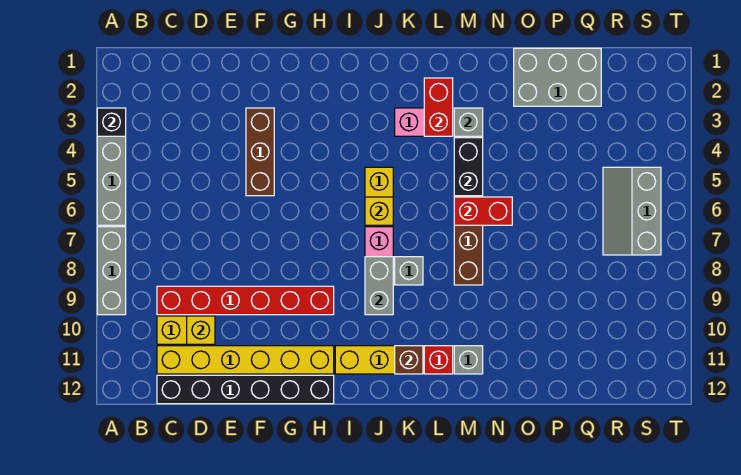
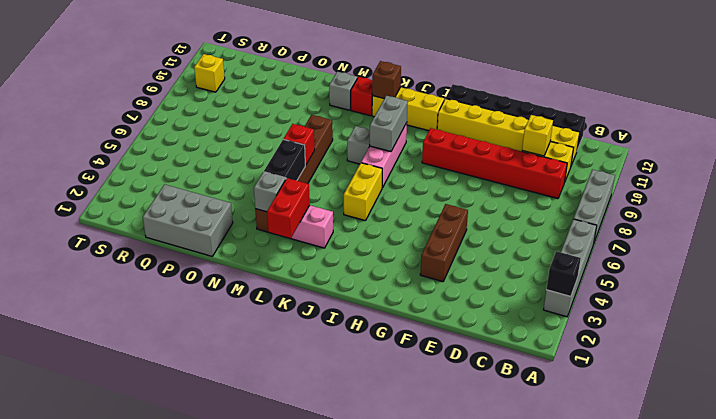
yellow brick J6 level 2 -> yellow brick S10 level 1
red brick M6:N6 level 2 -> red brick M6 level 2
grey slope R5:S7 level 1 top S -> none

